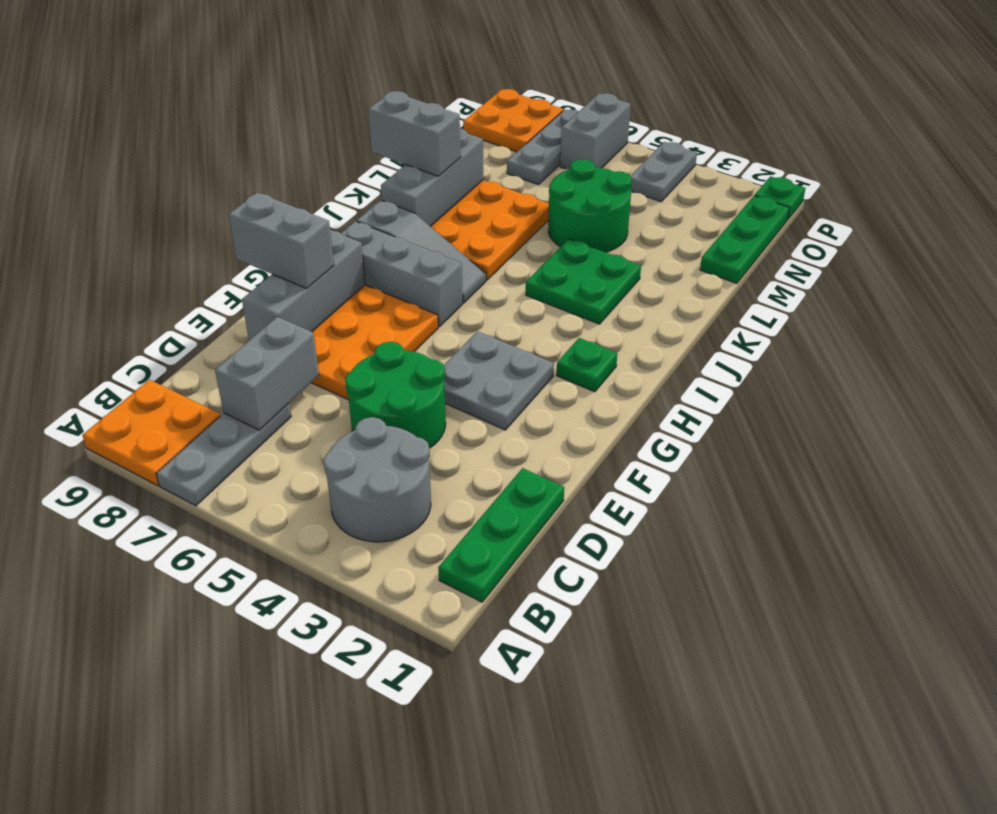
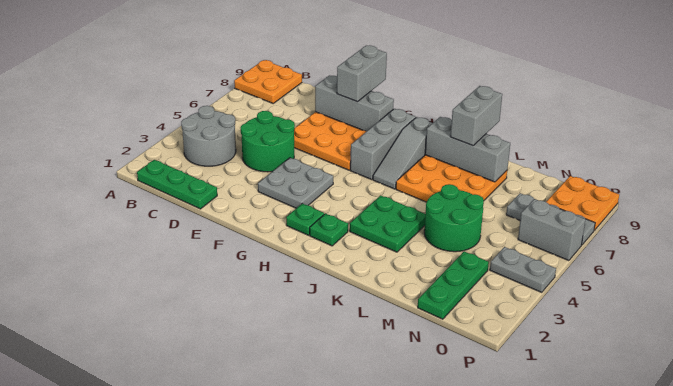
grey plate A7:C7 level 1 -> none
grey brick C7:D7 level 2 -> none
green plate M1:O1 level 1 -> green plate N1:N3 level 1
green plate P1 level 1 -> green plate I2 level 1

